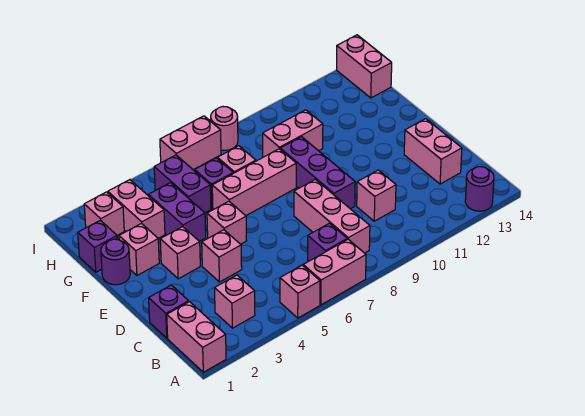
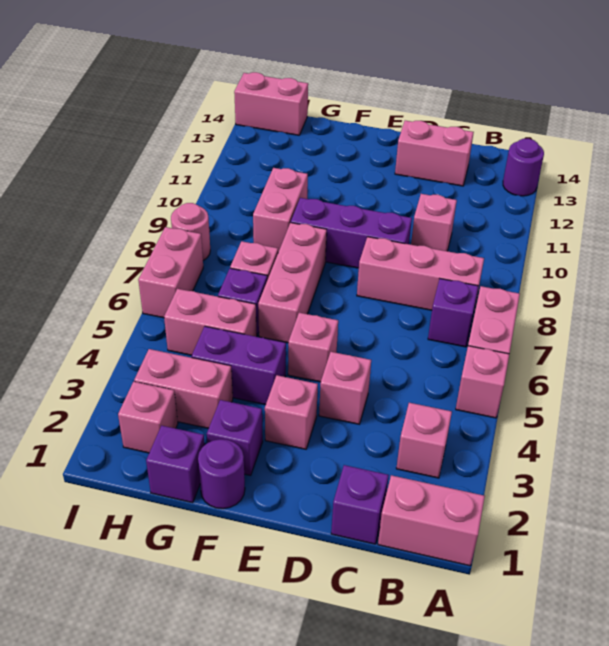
pink brick F2 level 1 -> purple brick F2 level 1
purple brick G5:H5 level 1 -> pink brick G5:H5 level 1

